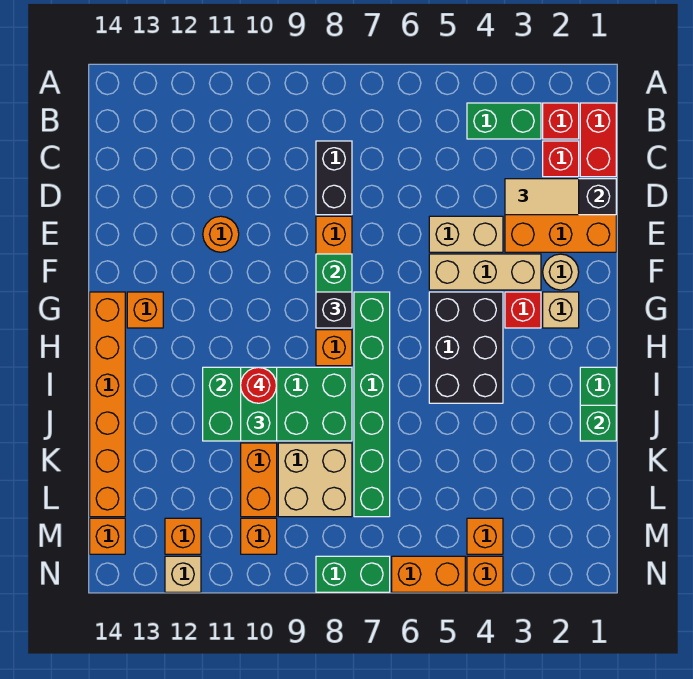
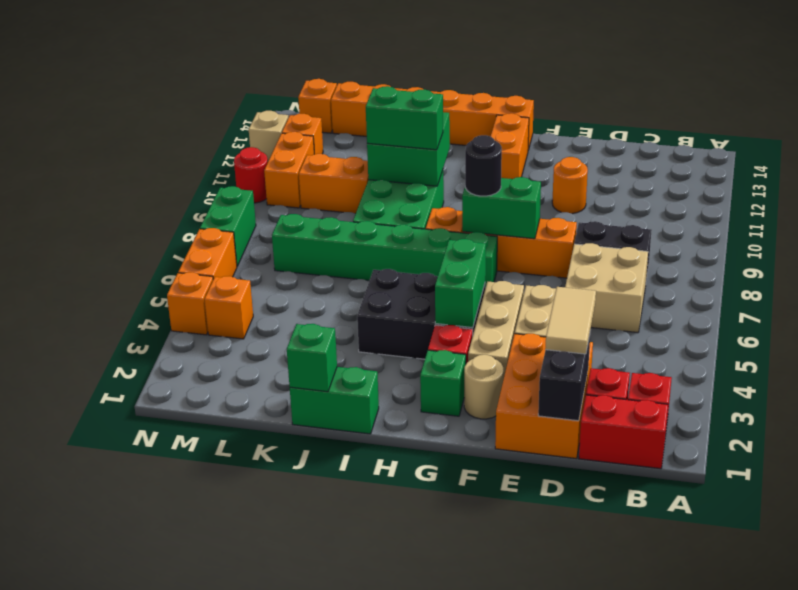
green brick B3:B4 level 1 -> green brick G4:G5 level 2
tan brick G2 level 1 -> green brick G2 level 1
black brick G8 level 3 -> black round brick G8 level 3
orange brick G13 level 1 -> orange brick G12:G13 level 1
red round brick I10 level 4 -> red round brick N10 level 1
tan brick K8:L9 level 1 -> tan brick C6:D7 level 1
orange brick M10 level 1 -> orange brick M10:M11 level 1

